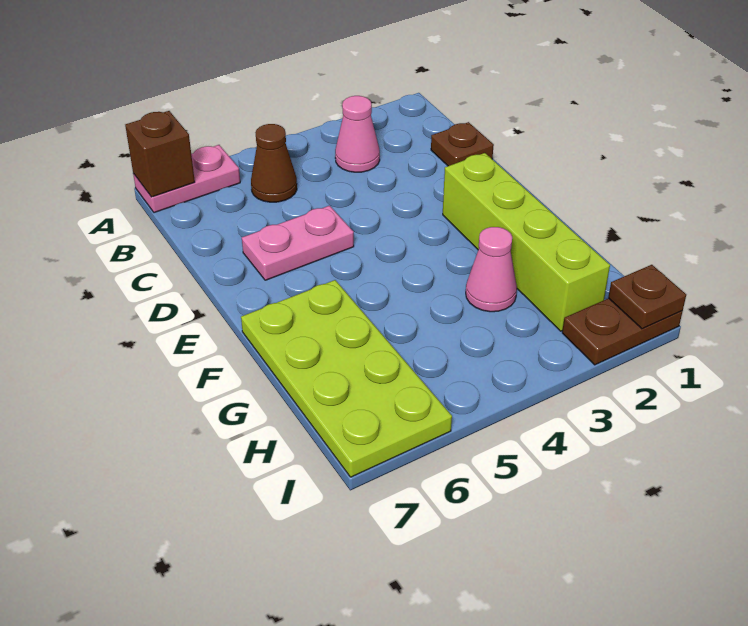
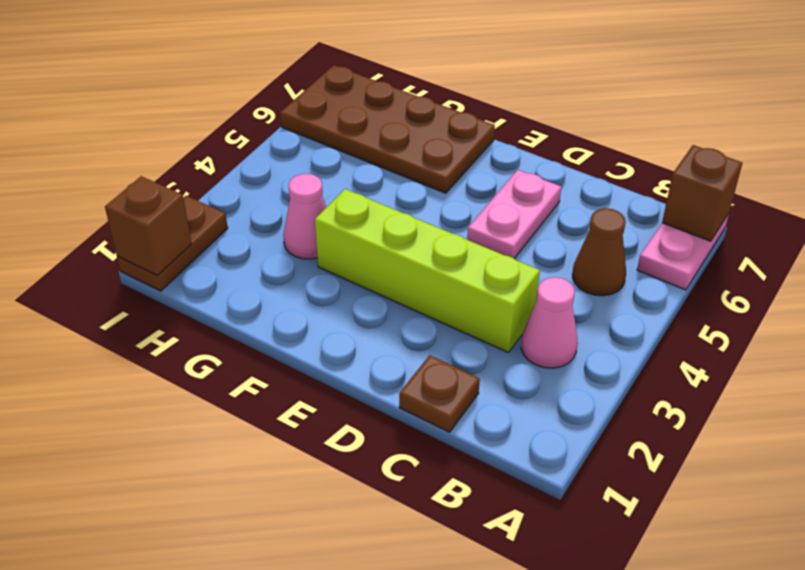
lime brick E2:H2 level 1 -> lime brick C3:F3 level 1
lime plate F6:I7 level 1 -> brown plate F6:I7 level 1
brown plate I1 level 2 -> brown brick I1 level 2

